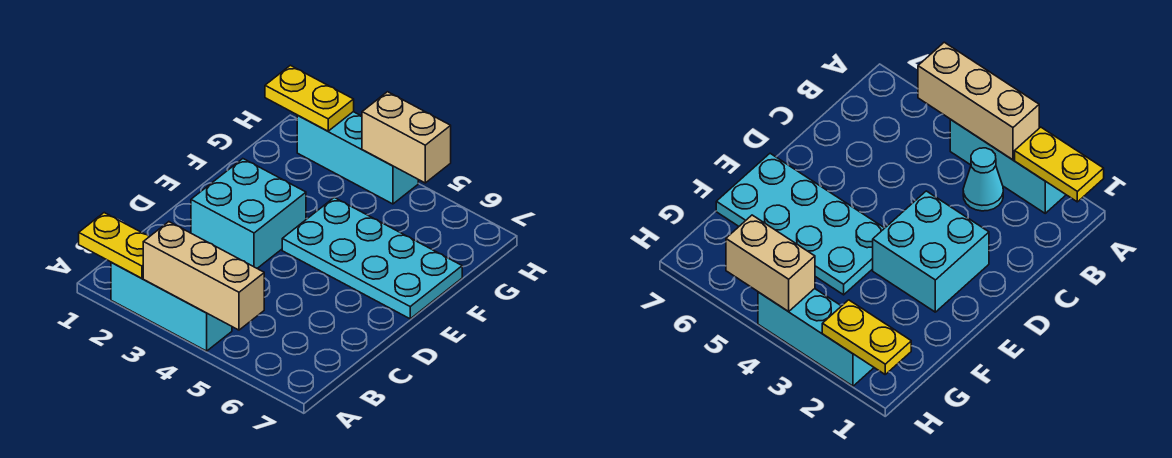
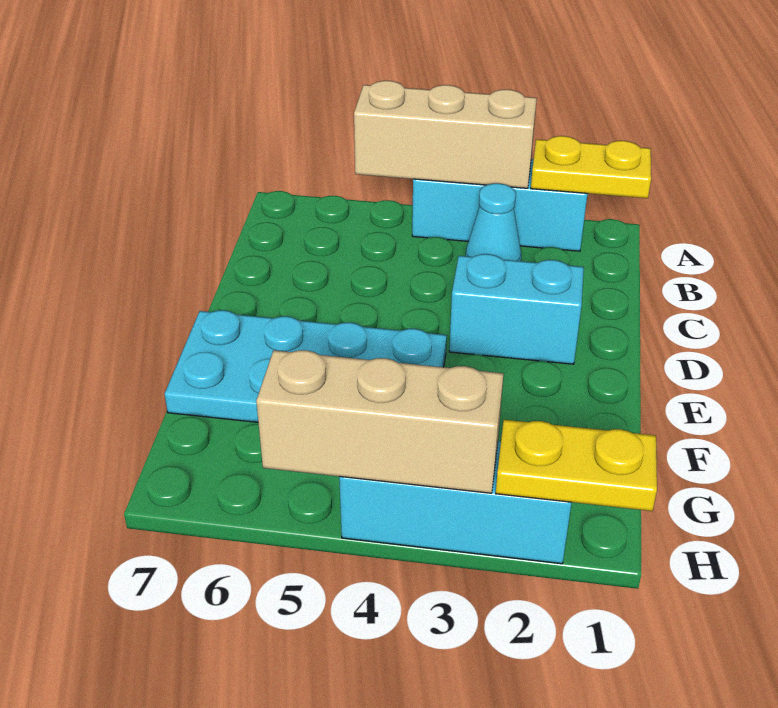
cyan brick D2:E3 level 1 -> cyan brick D2:D3 level 1
tan brick H4:H5 level 2 -> tan brick H3:H5 level 2

